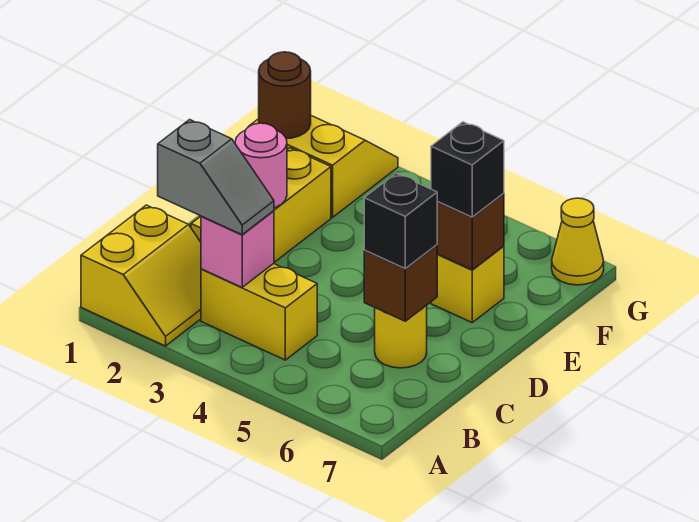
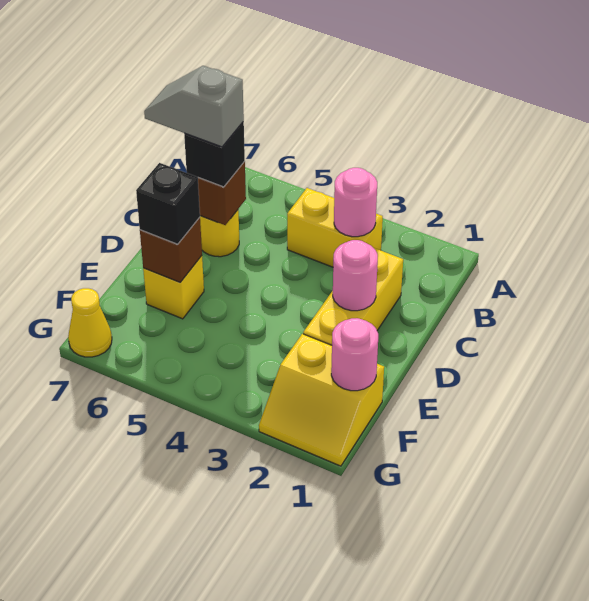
yellow slope A1:B2 level 1 top 1 -> none
grey slope B2:B3 level 3 top 2 -> grey slope C6:C7 level 4 top 6
pink brick B3 level 2 -> pink round brick B3 level 2
brown round brick F1 level 2 -> pink round brick F1 level 2

